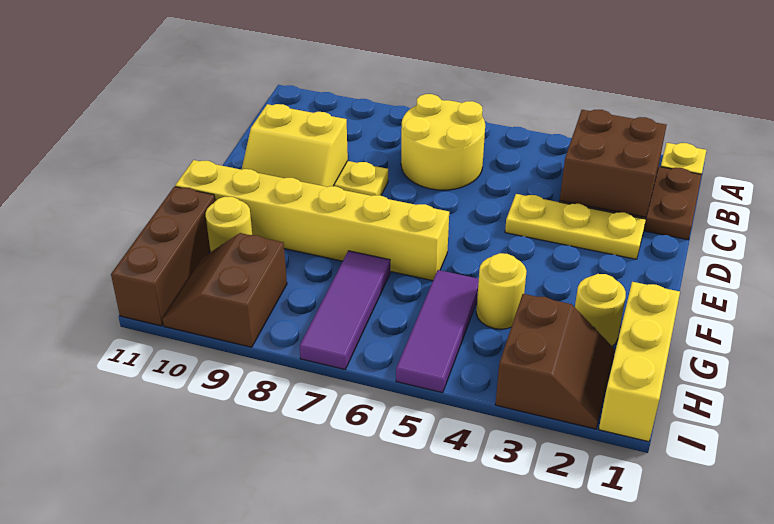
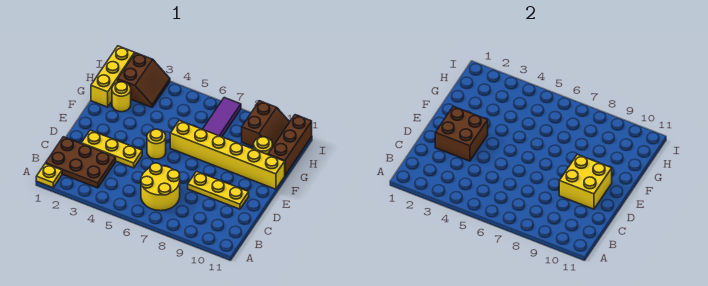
brown brick B2:C3 level 2 -> brown brick D2:E3 level 2
yellow slope D9:E10 level 2 top D -> yellow brick D9:E10 level 2
yellow round brick G4 level 1 -> yellow round brick E5 level 1
purple tile G5:I5 level 1 -> none
brown slope H2:I3 level 1 top 3 -> brown slope H2:I3 level 1 top 2

